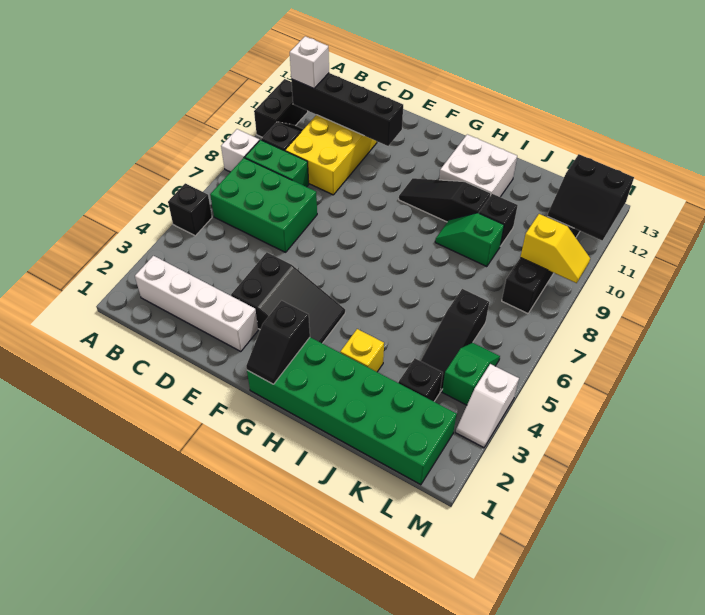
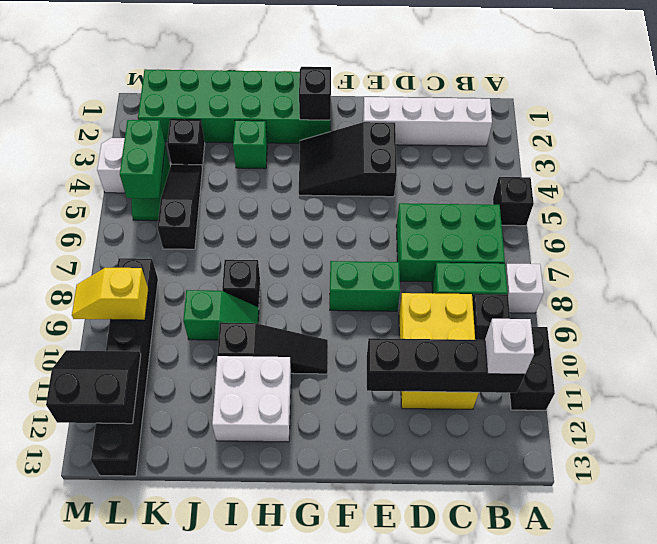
none -> green brick E8:F8 level 1
yellow brick I3 level 1 -> green brick I3 level 1
black brick J10 level 1 -> black brick I8 level 1
none -> green brick L4:L5 level 2

